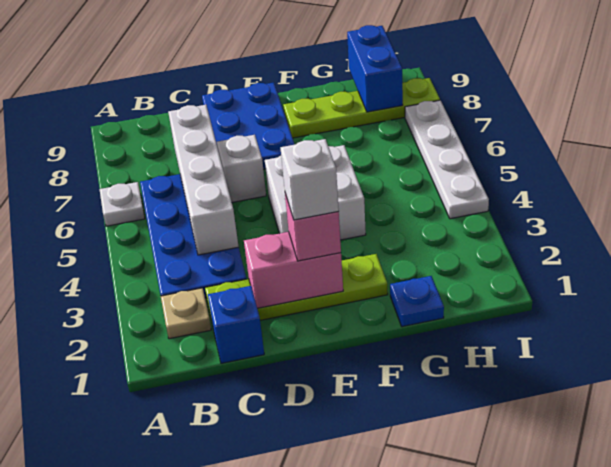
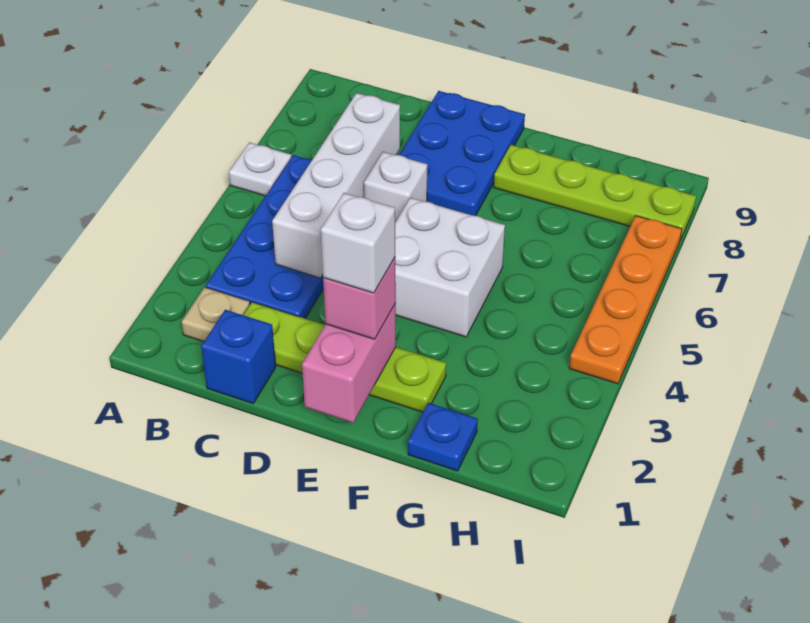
pink brick D2:E2 level 2 -> pink brick E1:E2 level 2
blue brick H8:H9 level 2 -> none
white plate I4:I7 level 1 -> orange plate I4:I7 level 1

